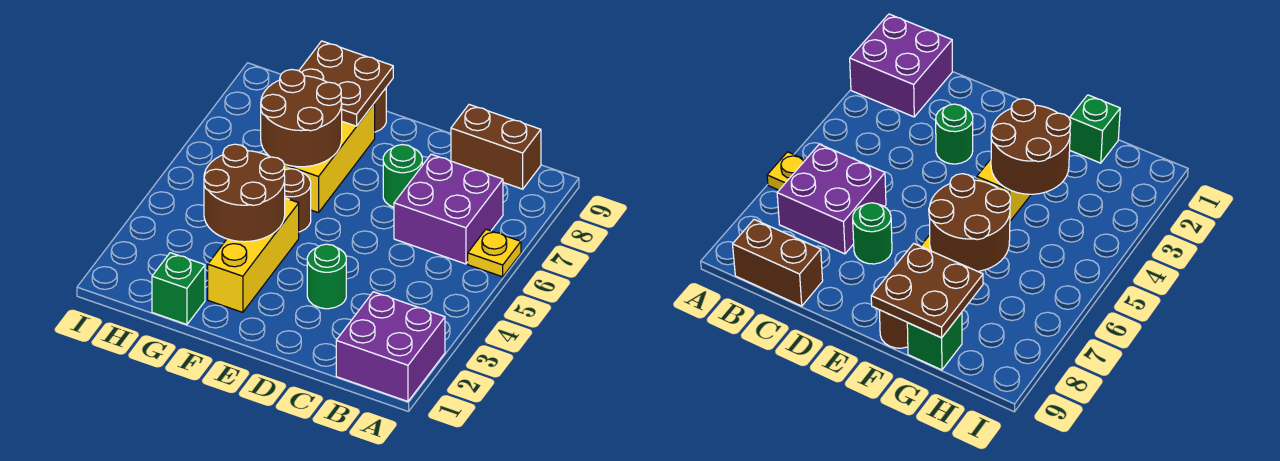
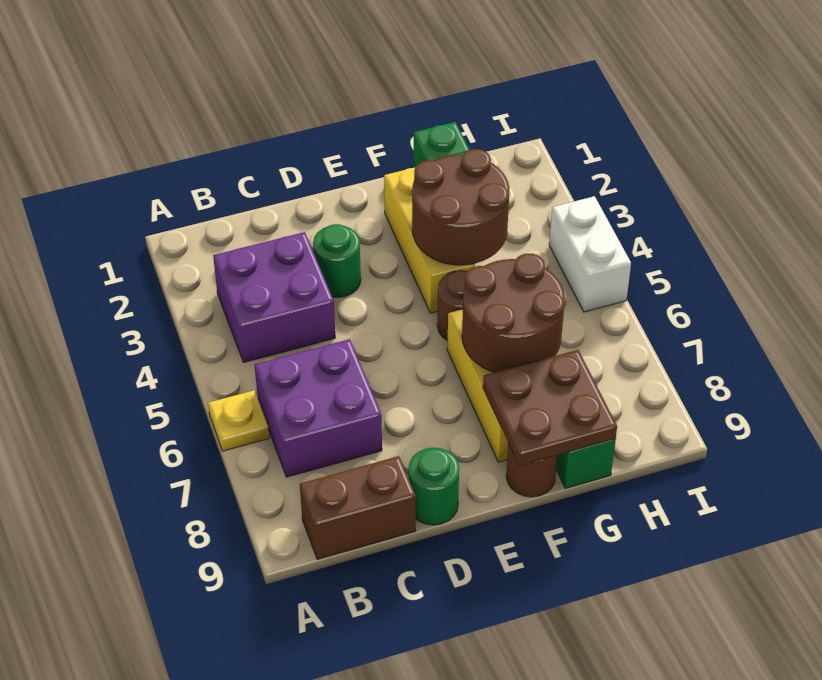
purple brick A1:B2 level 1 -> purple brick B3:C4 level 1
green round brick D7 level 1 -> green round brick D9 level 1
none -> white brick I4:I5 level 1

